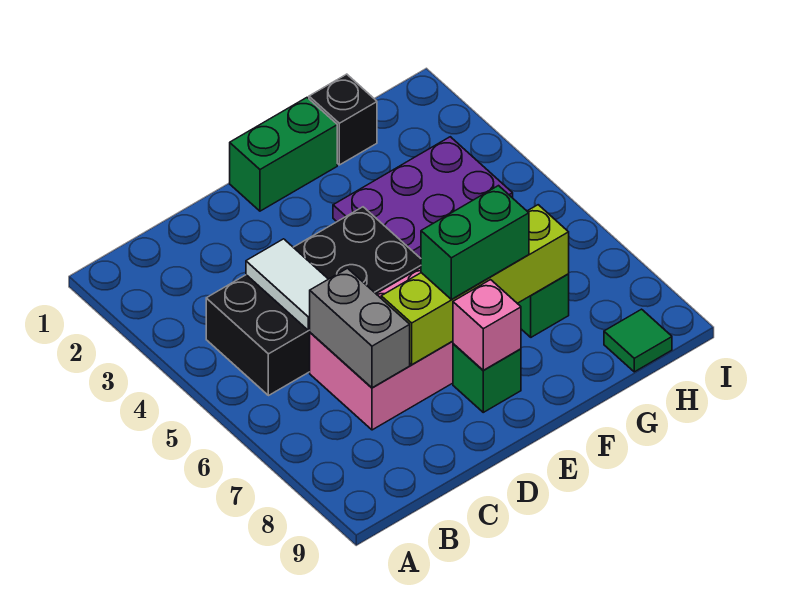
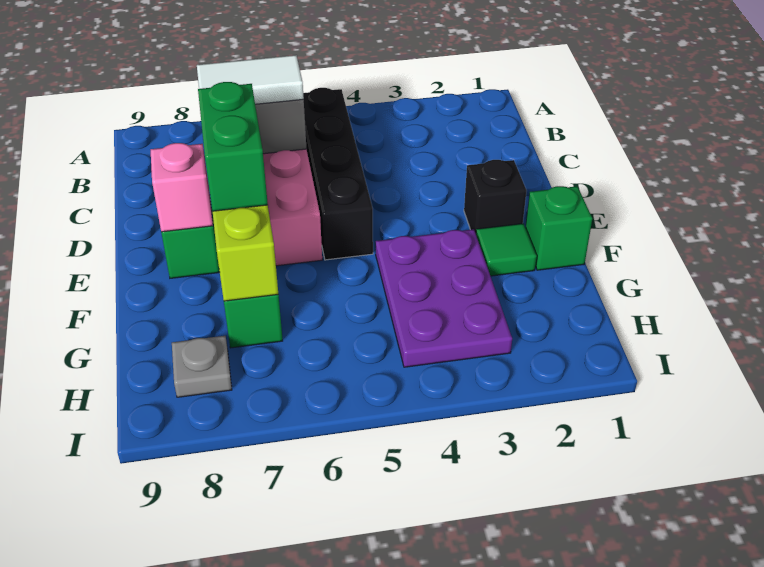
black brick B4:E5 level 1 -> black brick B5:E5 level 1
white tile C4:C5 level 2 -> white tile C6:C7 level 3
green brick E1:F1 level 1 -> green brick F1 level 1
black brick G1 level 1 -> black brick E2 level 1
none -> grey plate H8 level 1
green tile H9 level 1 -> green tile F2 level 1

